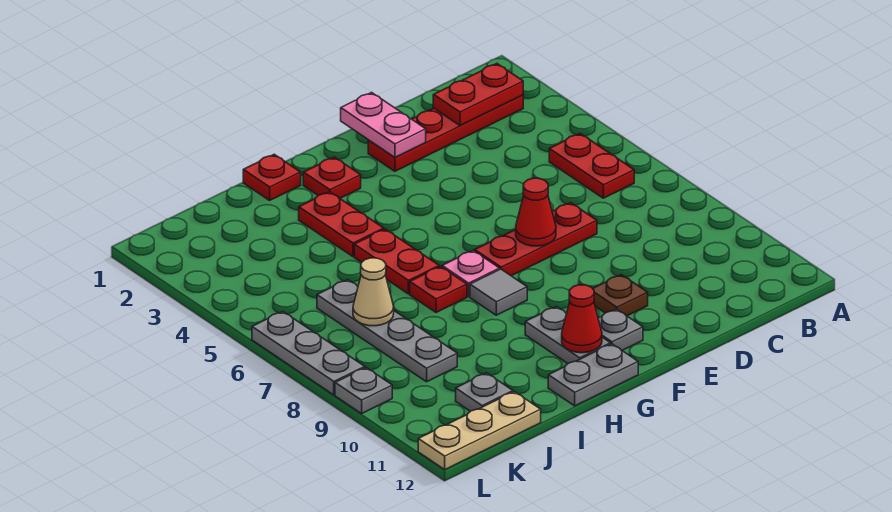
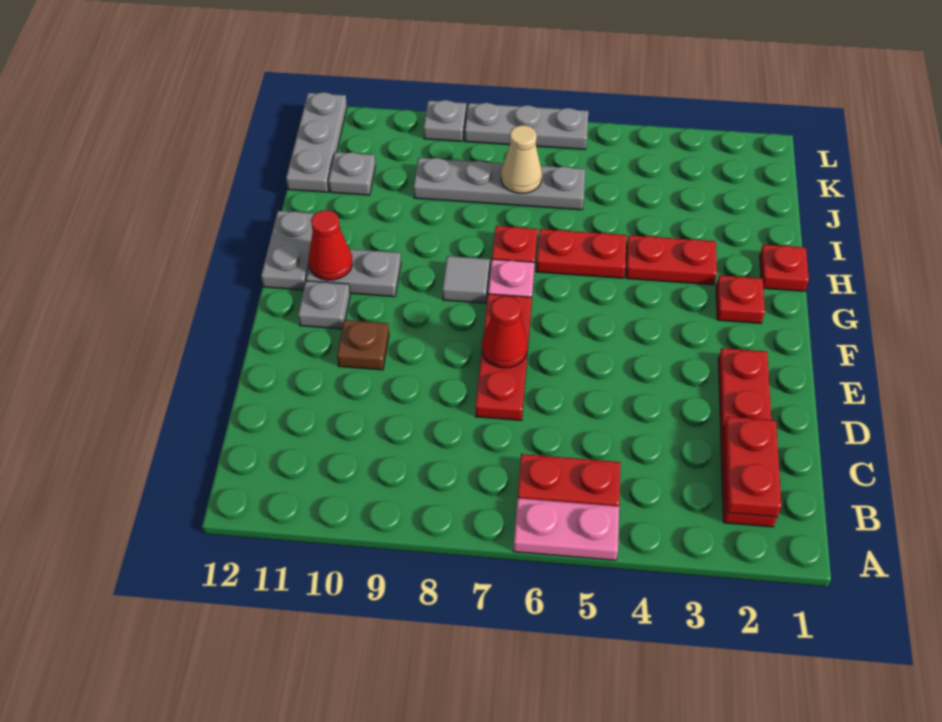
pink plate E1:E2 level 2 -> pink plate A5:A6 level 1
tan plate J12:L12 level 1 -> grey plate J12:L12 level 1

